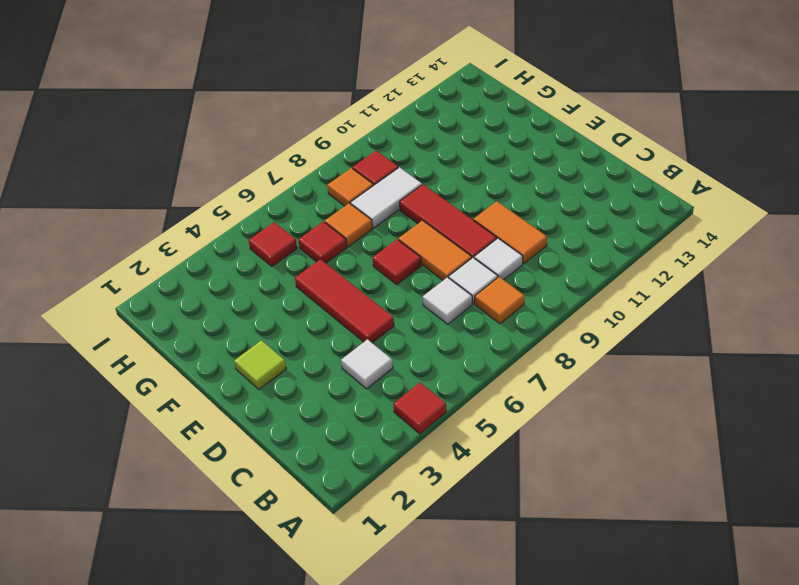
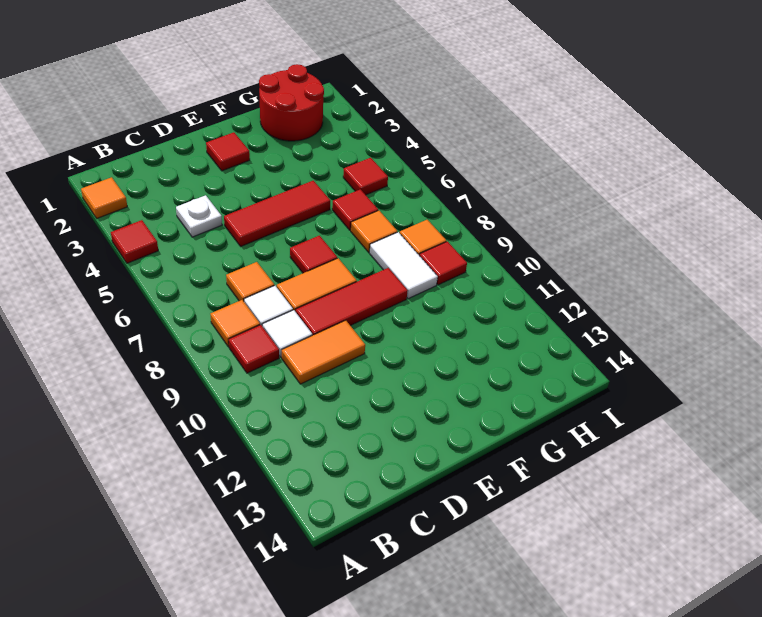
none -> orange tile A2 level 1
none -> red tile B9 level 1
white tile C4 level 1 -> white plate C4 level 1
white tile C7 level 1 -> orange tile C7 level 1
lime tile E2 level 1 -> red tile E2 level 1
none -> red round brick G1:H2 level 1

